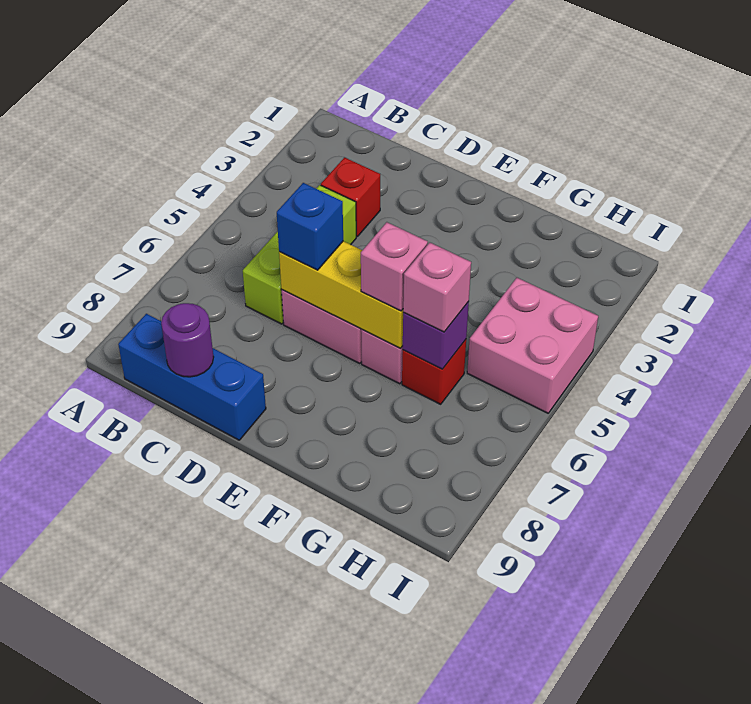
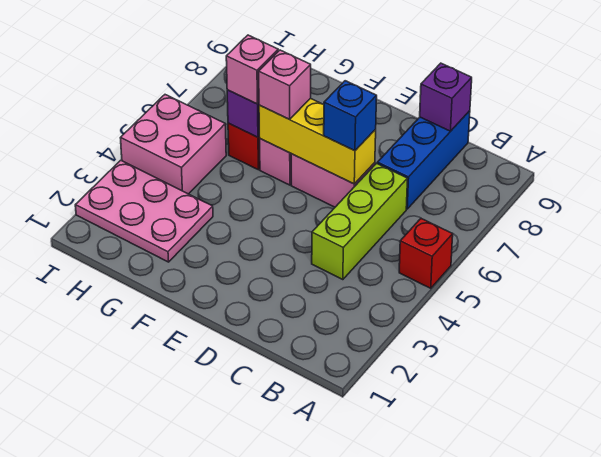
blue brick B9:D9 level 1 -> blue brick C7:C9 level 1
red brick C3 level 1 -> red brick A5 level 1
purple round brick C9 level 2 -> purple brick C9 level 2
none -> pink plate G2:I3 level 1

